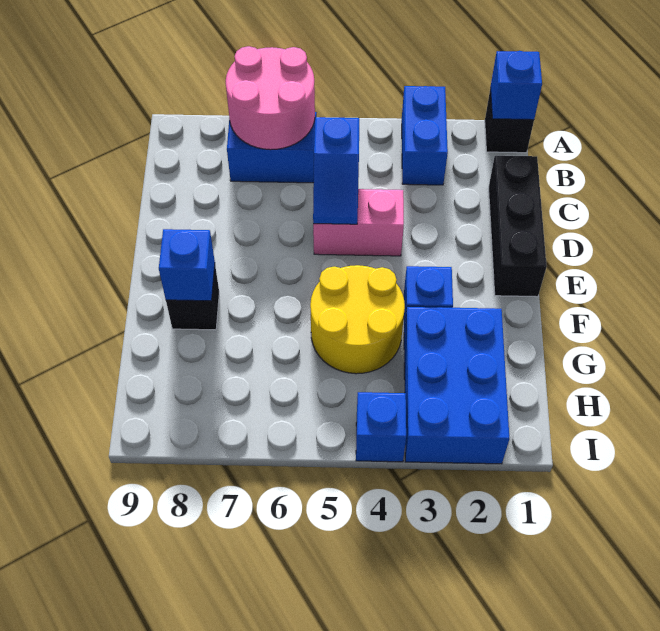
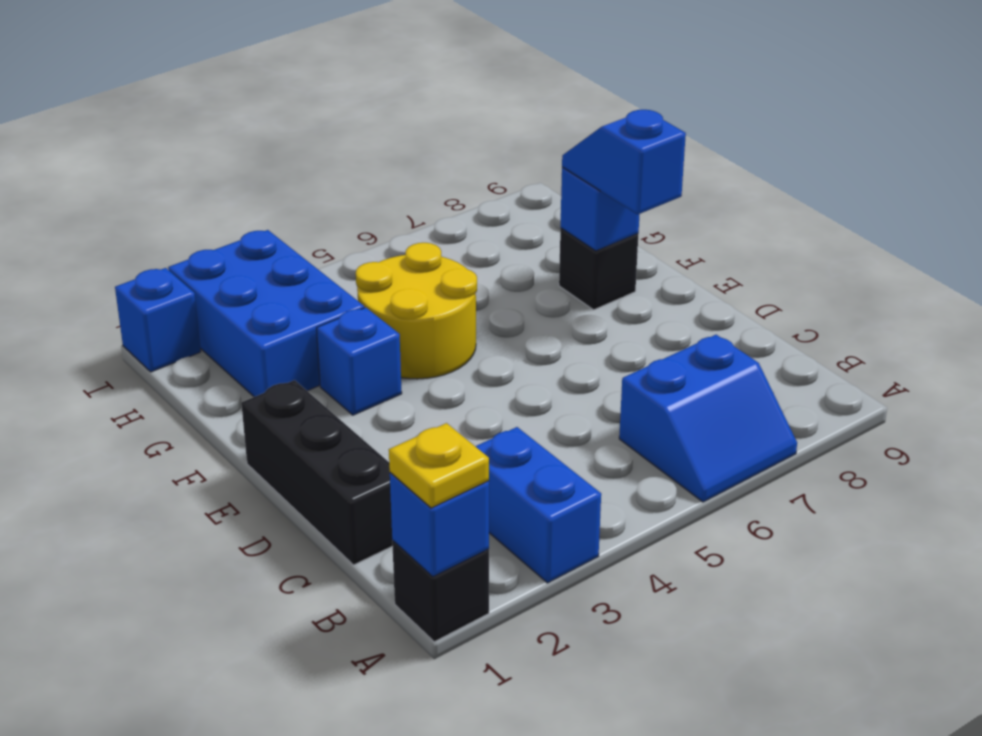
none -> yellow plate A1 level 3
pink round brick A6:B7 level 2 -> none
blue slope C5:D5 level 2 top C -> blue slope E8:F8 level 3 top E
pink brick D4:D5 level 1 -> none
blue brick I4 level 1 -> blue brick I1 level 1

